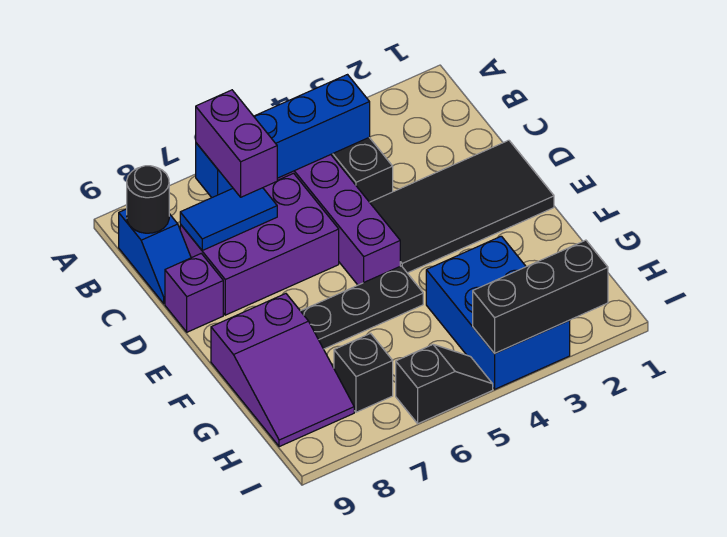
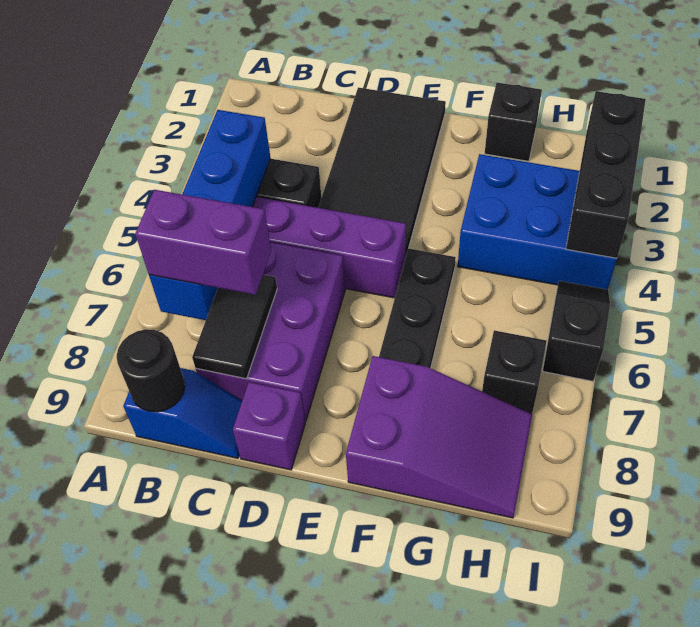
blue tile C7:C8 level 2 -> black tile C7:C8 level 2
none -> black brick G1 level 1

